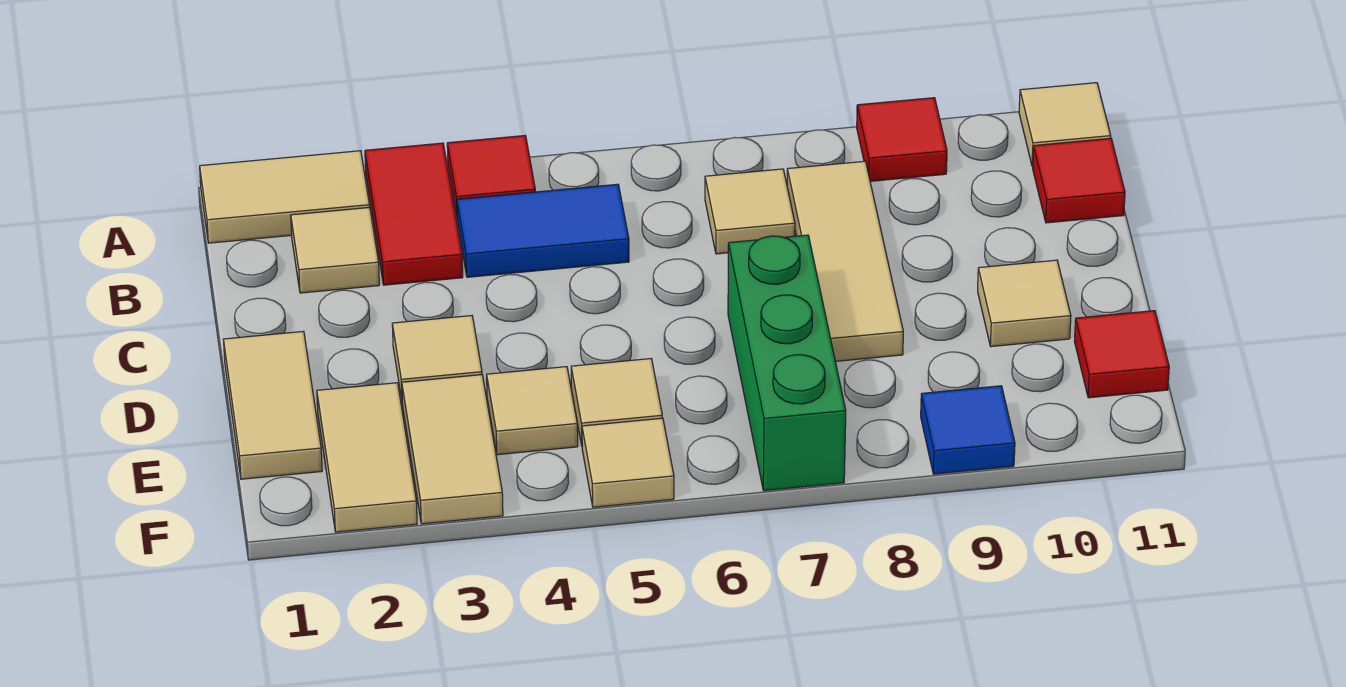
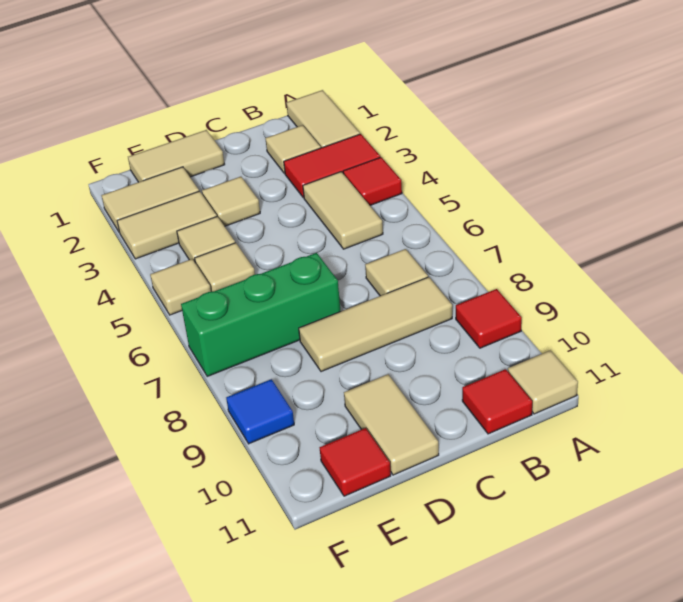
blue tile B4:B5 level 1 -> tan tile B4:B5 level 1
tan tile D10 level 1 -> tan tile D10:D11 level 1

